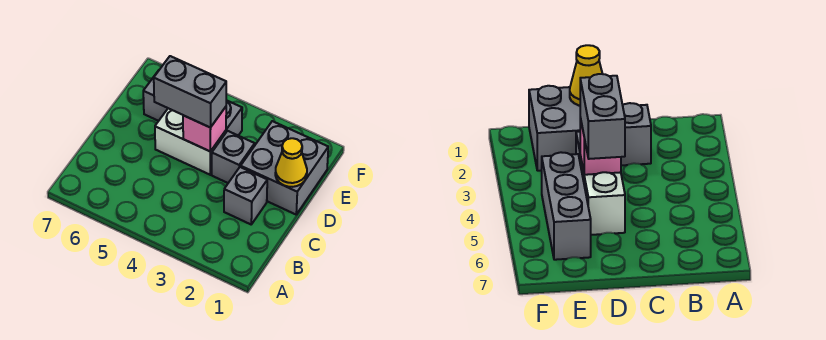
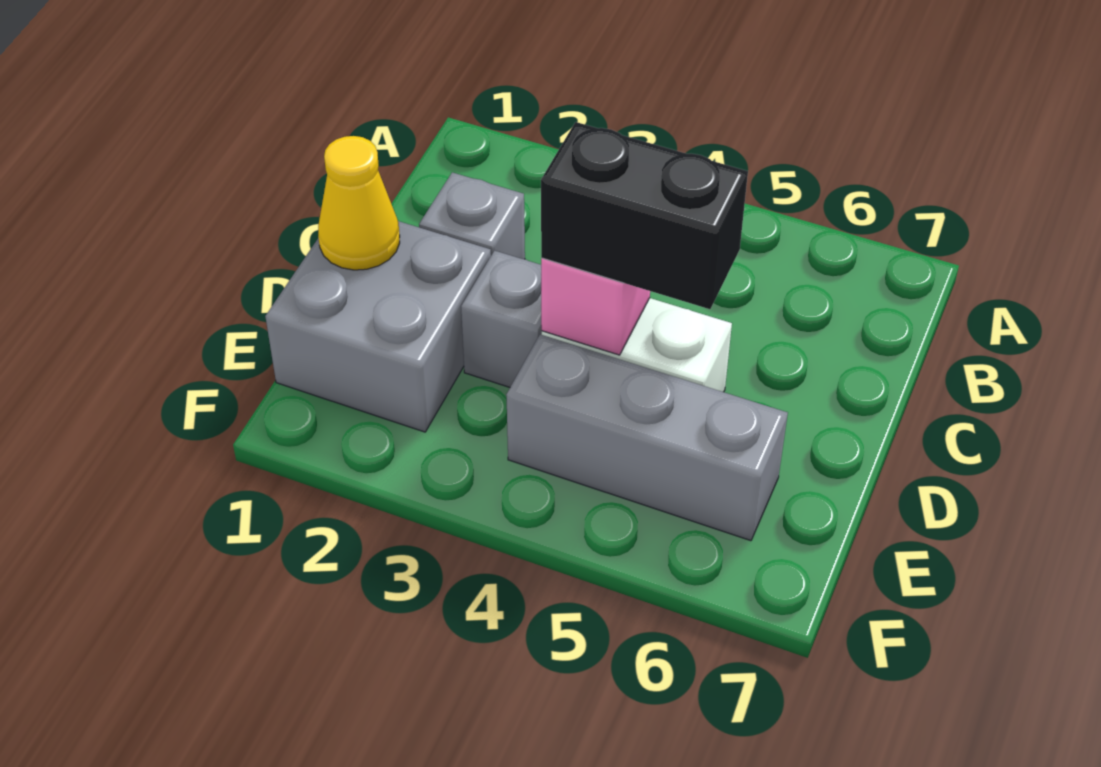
grey brick D4:D5 level 3 -> black brick D4:D5 level 3

